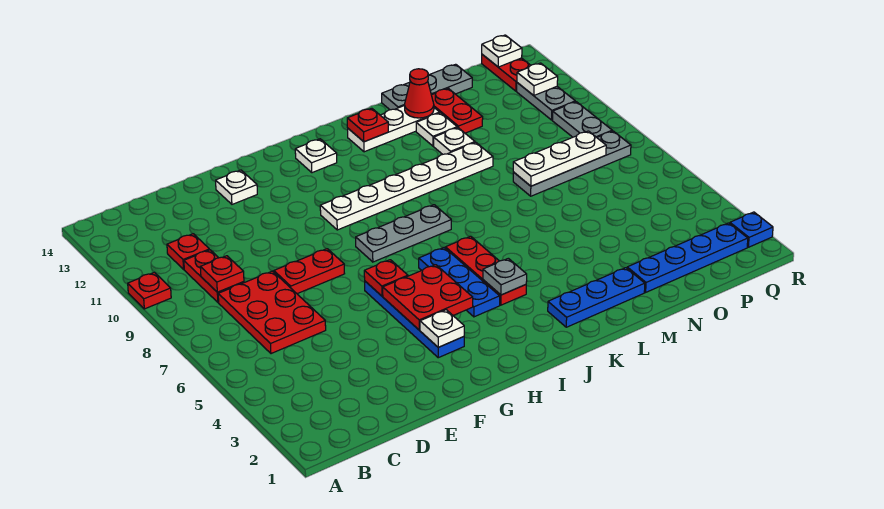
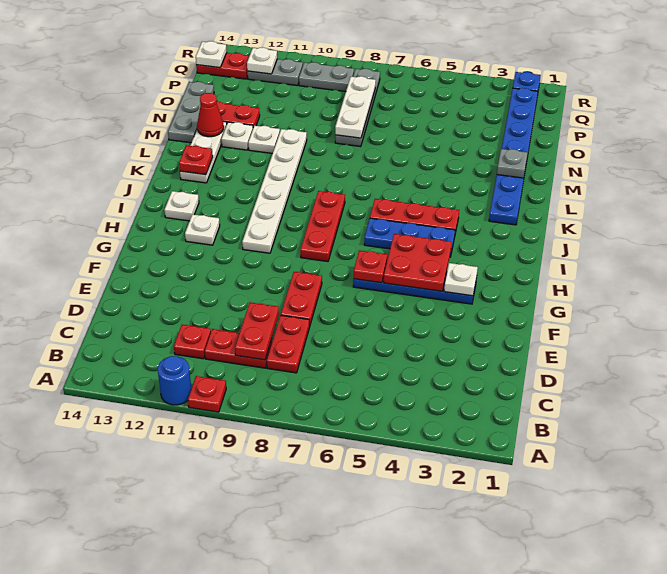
none -> blue round brick A11 level 1
red plate C6:D8 level 1 -> red plate C8:D8 level 1
red plate C9 level 2 -> red plate C9:D9 level 2
white plate F13 level 1 -> white plate H12 level 1
grey plate H8:J8 level 1 -> red plate H8:J8 level 1
grey plate J4 level 2 -> grey plate M2 level 2

